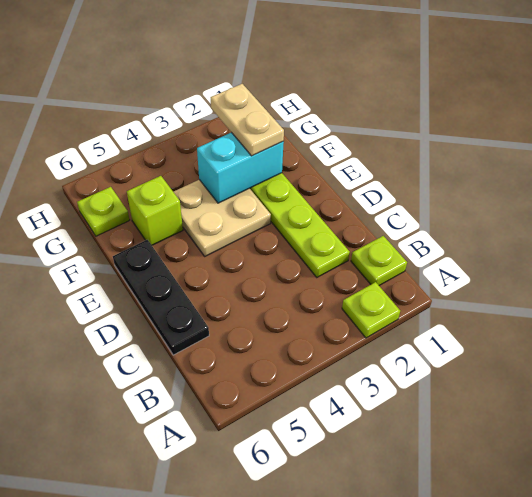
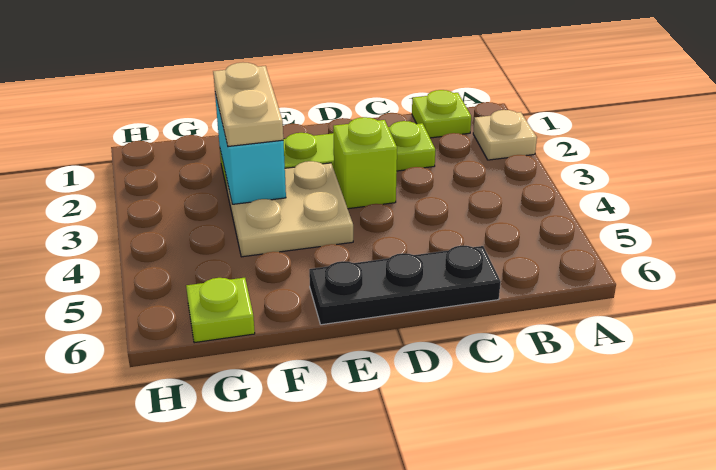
lime plate A2 level 1 -> tan plate A2 level 1
tan plate F2:G2 level 3 -> tan plate F2:F3 level 3
lime brick F5 level 1 -> lime brick D3 level 1

